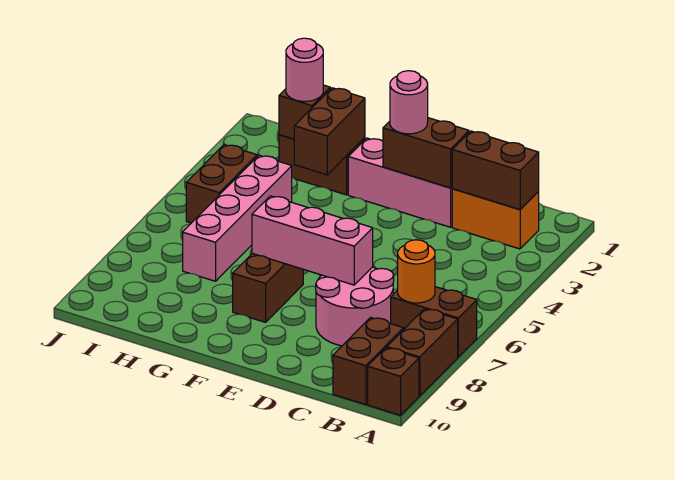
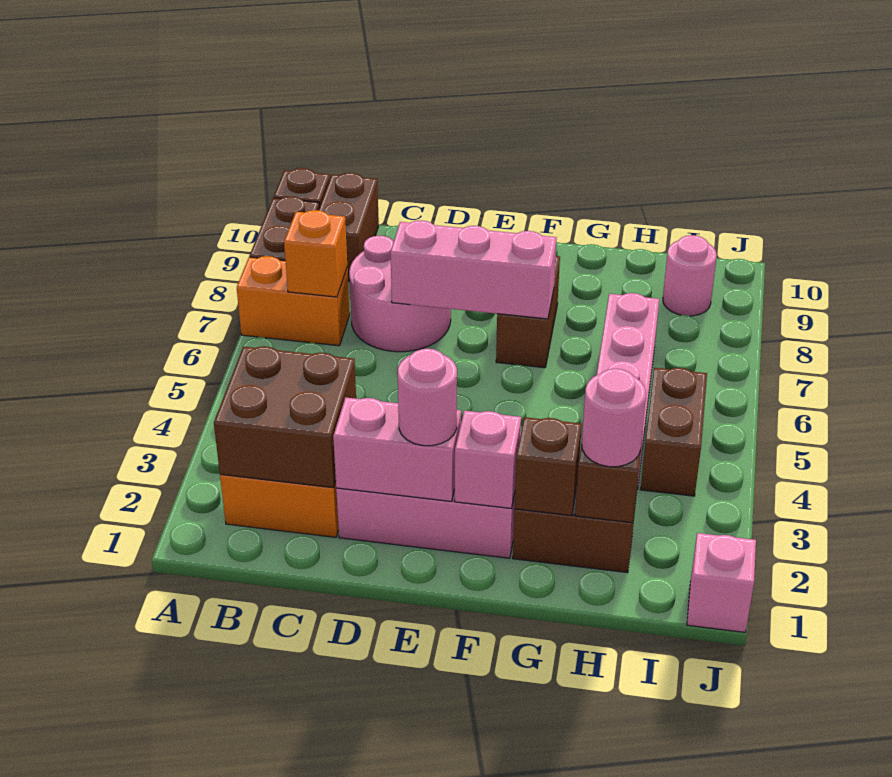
brown brick A7:B7 level 1 -> orange brick A7:B7 level 1
brown brick B2:C2 level 2 -> brown brick B2:C3 level 2
orange round brick B7 level 2 -> orange brick B7 level 2
brown brick D2:E2 level 2 -> pink brick D2:E2 level 2
none -> pink brick F2 level 2
brown brick G2:G3 level 2 -> brown brick G2 level 2
none -> pink round brick I9 level 1
none -> pink brick J1 level 1

